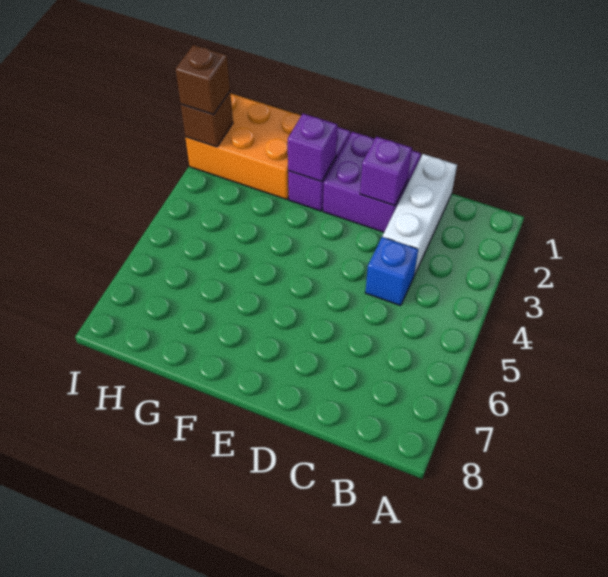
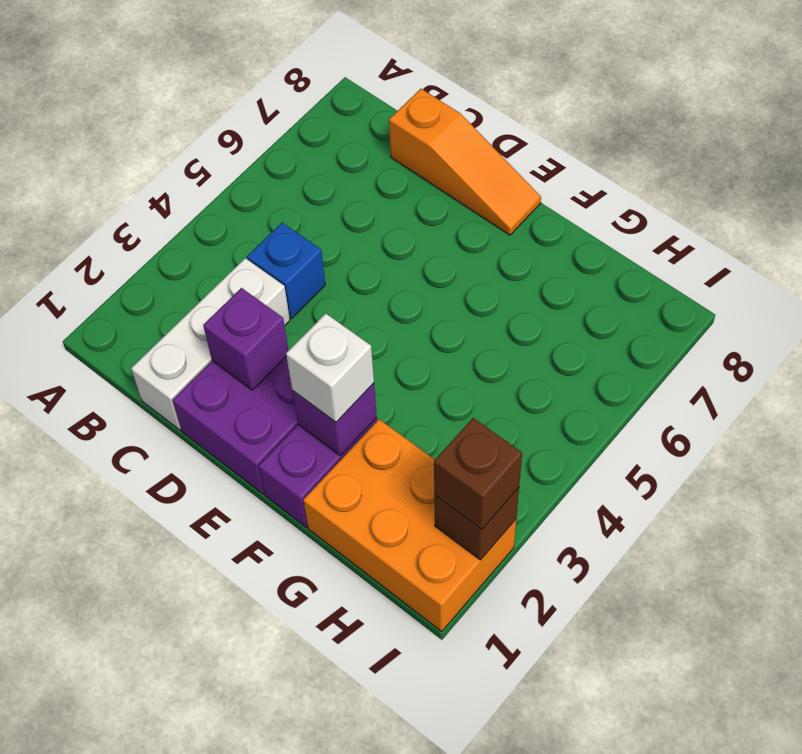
none -> orange slope C8:E8 level 1 top C
none -> white brick F2 level 3

